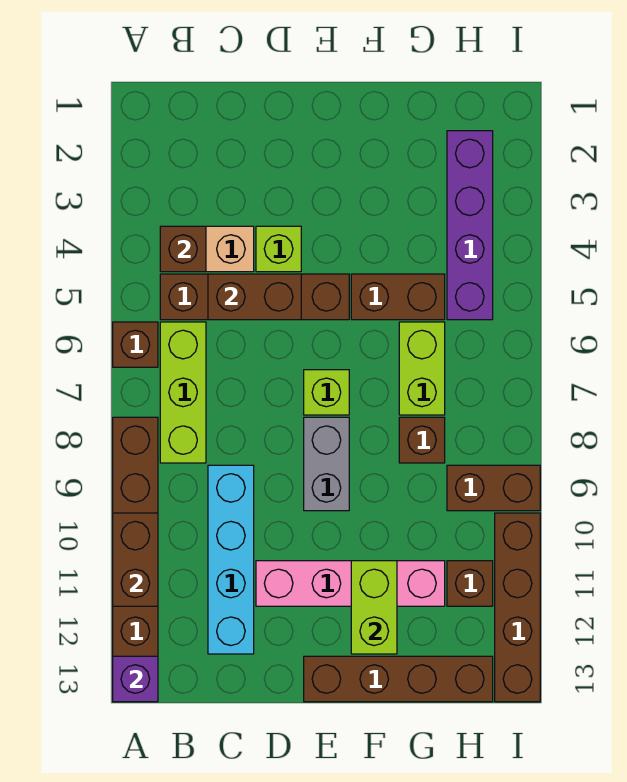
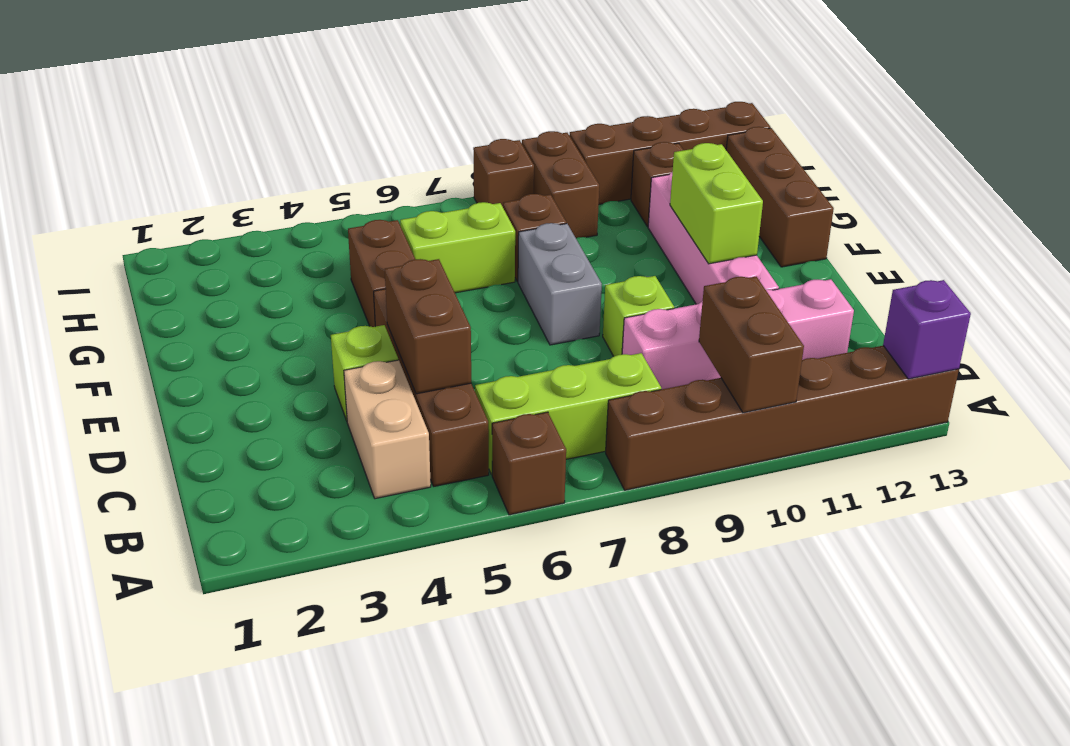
brown brick A10:A11 level 2 -> brown brick A10:B10 level 2
brown brick B4 level 2 -> brown brick I8 level 1
cyan brick C9:C12 level 1 -> pink brick C9:C12 level 1
lime brick E7 level 1 -> lime brick D9 level 1
grey brick E8:E9 level 1 -> grey brick E8:F8 level 1
brown brick E13:H13 level 1 -> brown brick F13:H13 level 1
lime brick F11:F12 level 2 -> lime brick E11:F11 level 2
purple brick H2:H5 level 1 -> none

